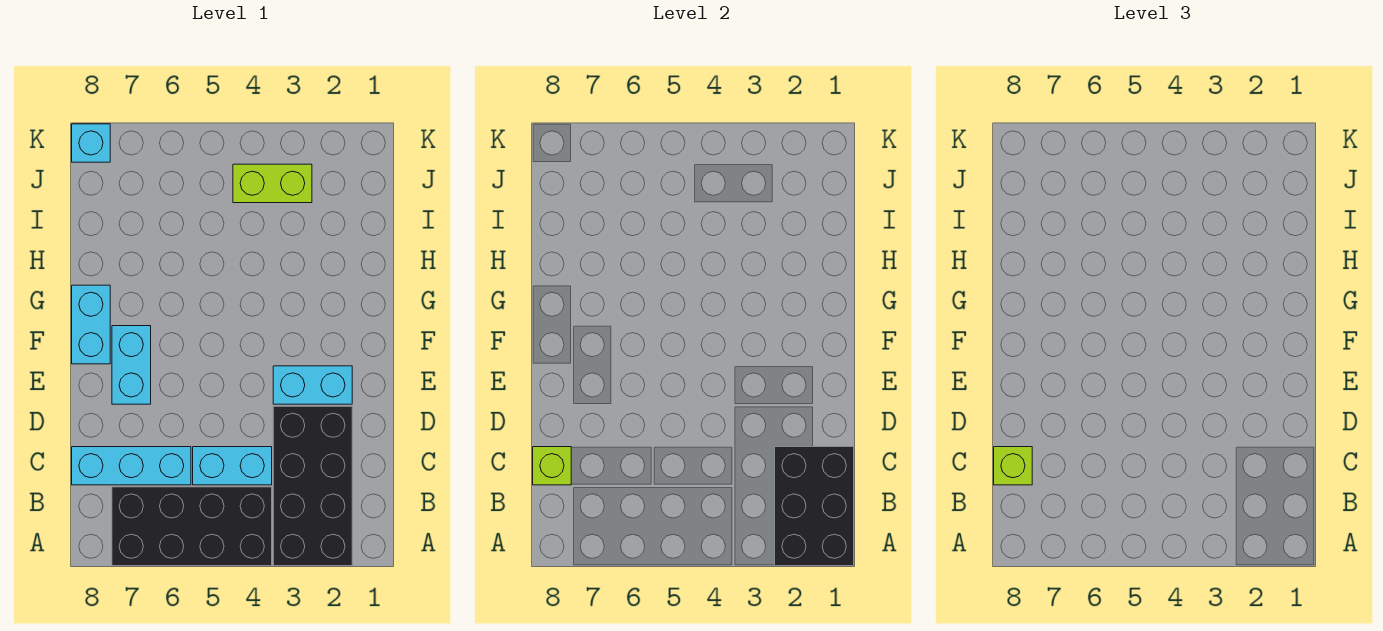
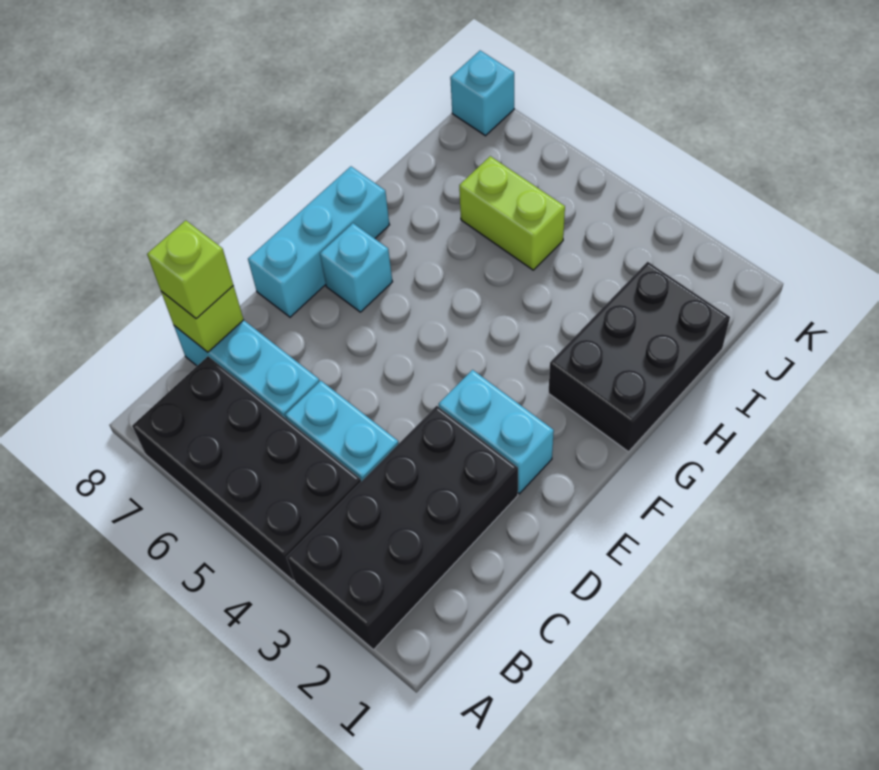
black brick A1:C2 level 2 -> black brick G1:I2 level 1
cyan brick E7:F7 level 1 -> cyan brick F7 level 1
cyan brick F8:G8 level 1 -> cyan brick E8:G8 level 1
lime brick J3:J4 level 1 -> lime brick I5:I6 level 1

